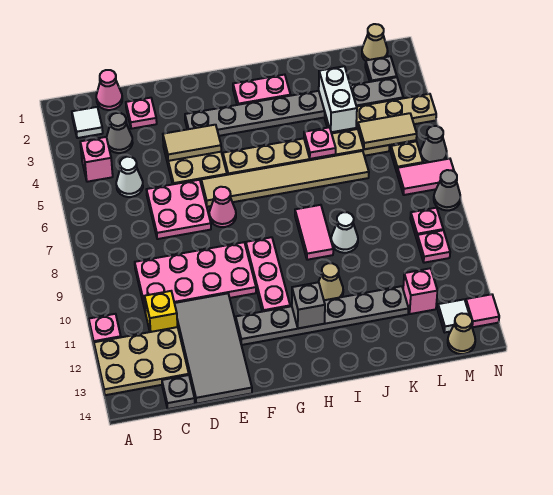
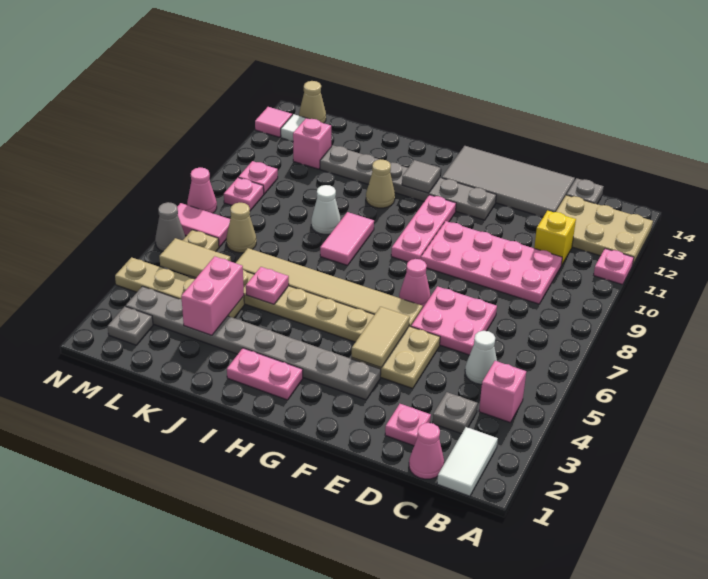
white tile B2 level 1 -> white tile B1:B2 level 1
grey cone C3 level 1 -> grey plate C3 level 1
grey tile D11:E14 level 1 -> grey tile D13:G14 level 1
tan tile E4:F4 level 2 -> tan tile F4:F5 level 2
grey brick H12 level 2 -> grey tile H12 level 2
white brick K3:K4 level 2 -> pink brick K3:K4 level 2
tan cone M1 level 1 -> tan cone L7 level 1
grey cone N8 level 1 -> pink cone N8 level 1

